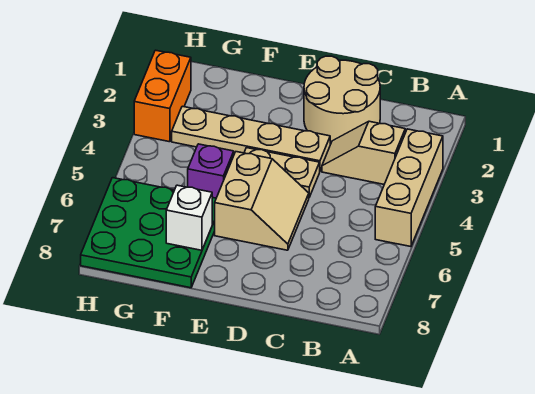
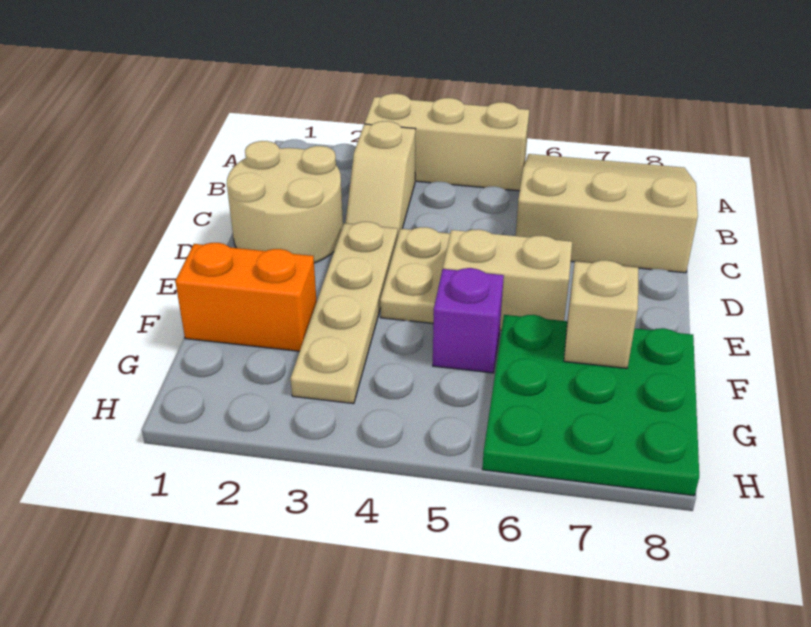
none -> tan slope A6:C8 level 1 top C
white brick F7 level 2 -> tan brick F7 level 2
orange brick H2:H3 level 1 -> orange brick F1:F2 level 1

